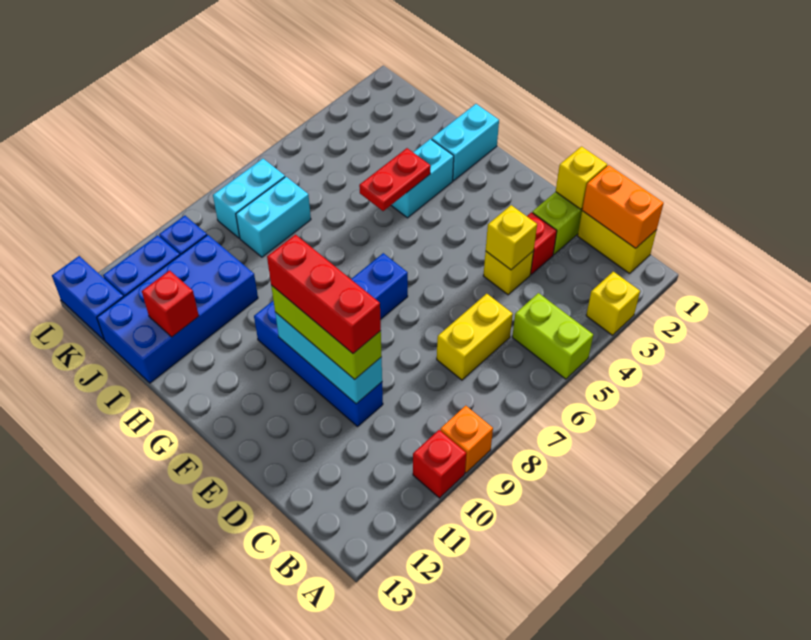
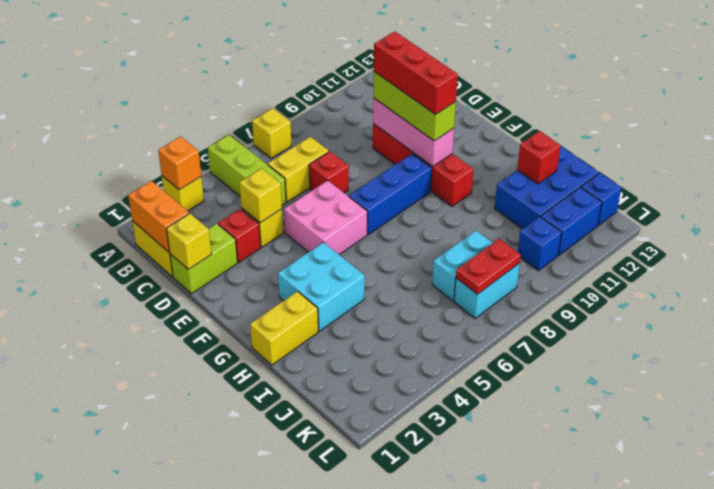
lime brick A5:B5 level 1 -> lime brick A5:C5 level 1
none -> yellow brick A7 level 1
orange brick A9 level 1 -> orange brick A3 level 2
red brick A10 level 1 -> red brick D7 level 1
blue brick D10:G10 level 1 -> red brick D10:G10 level 1
cyan brick D10:F10 level 2 -> pink brick D10:F10 level 2
none -> pink brick E5:F6 level 1
cyan brick H1:H2 level 1 -> yellow brick H1:H2 level 1
cyan brick H3:H4 level 1 -> cyan brick G3:H4 level 1
red plate H4:H5 level 2 -> red plate K7:K8 level 2
blue brick I10:J13 level 1 -> blue brick I11:J13 level 1
blue brick K13:L13 level 1 -> blue brick K13 level 1

